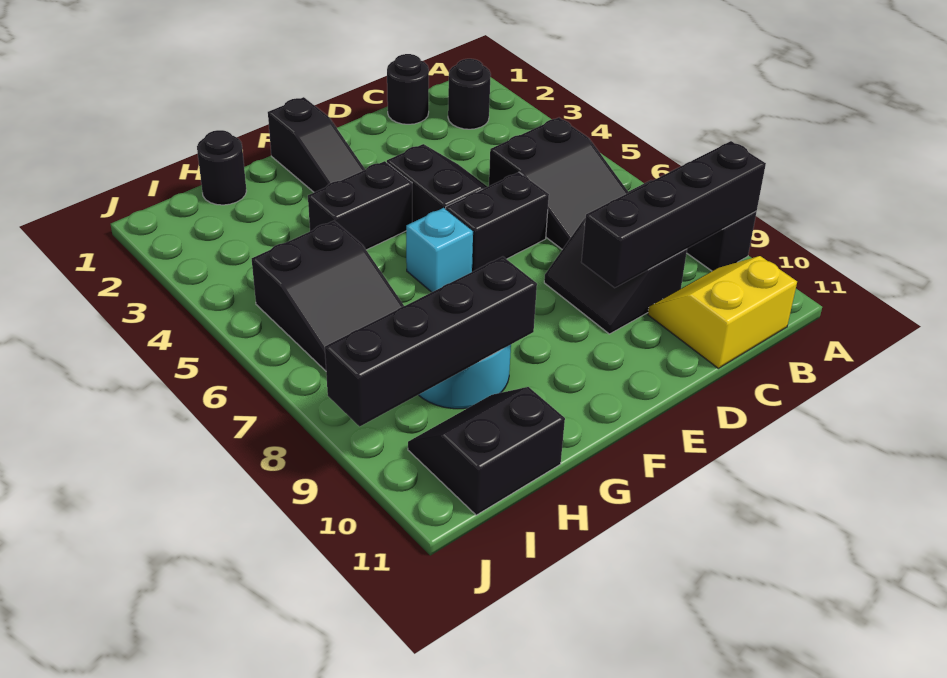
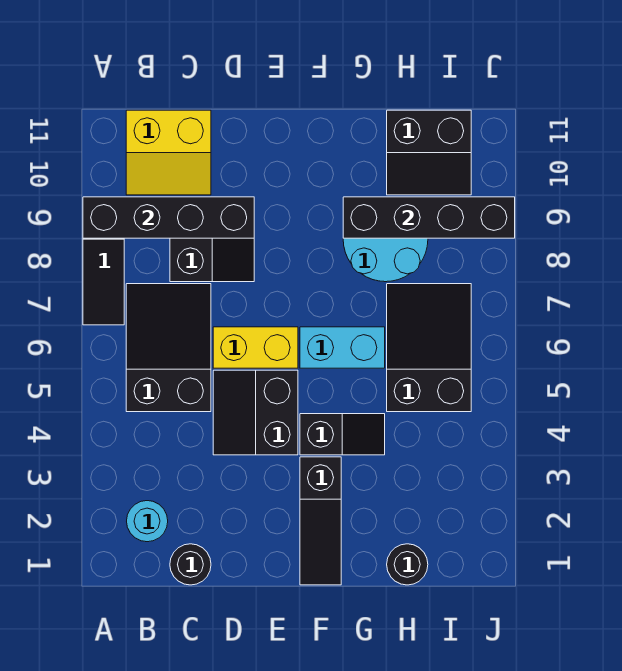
black round brick B2 level 1 -> cyan round brick B2 level 1
black brick D6:E6 level 1 -> yellow brick D6:E6 level 1
black slope F1:F3 level 1 top 1 -> black slope F1:F3 level 1 top 3
black brick F4:G4 level 1 -> black slope F4:G4 level 1 top F
cyan brick F6 level 1 -> cyan brick F6:G6 level 1

